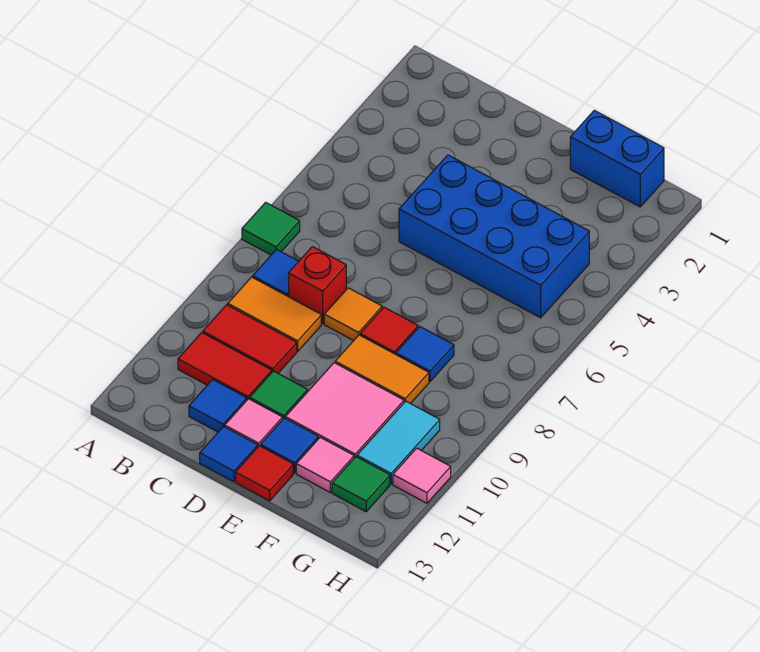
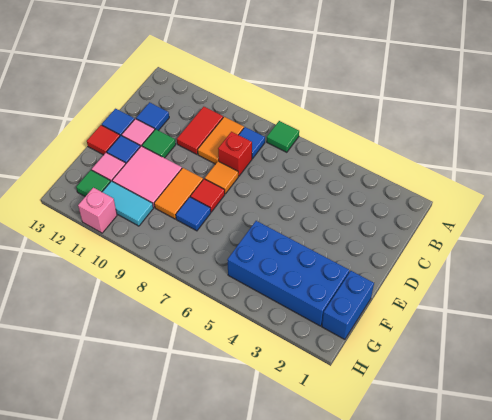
red tile B11:C11 level 1 -> none
blue brick D4:G5 level 1 -> blue brick F2:G5 level 1
pink tile H11 level 1 -> pink brick H11 level 1

